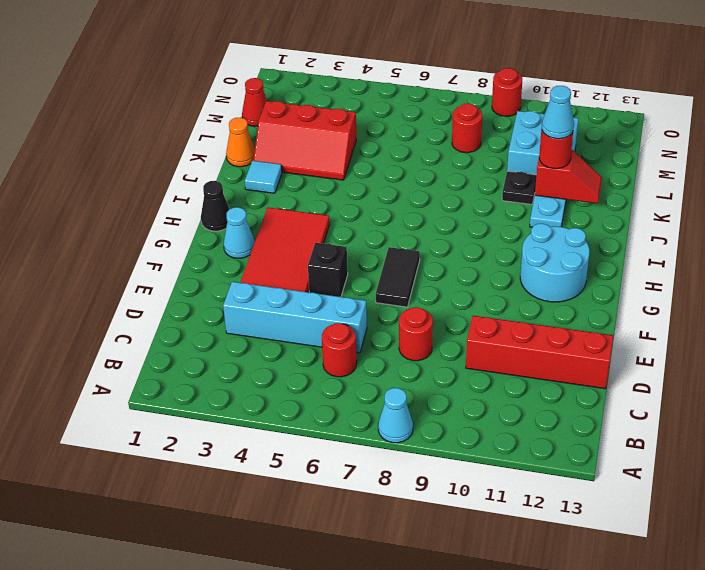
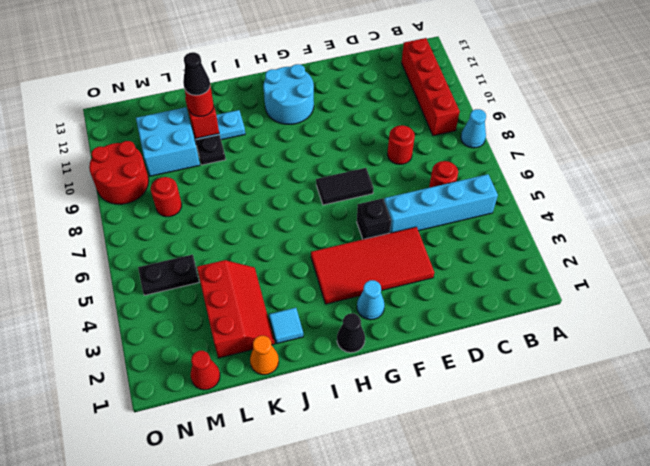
cyan brick D3:D6 level 1 -> cyan brick B5:E5 level 1
red brick D10:D13 level 1 -> red brick B9:B12 level 1
cyan cone K11 level 4 -> black cone K11 level 4
none -> black plate M5:N5 level 1
red round brick O9 level 1 -> red round brick N9:O10 level 1

